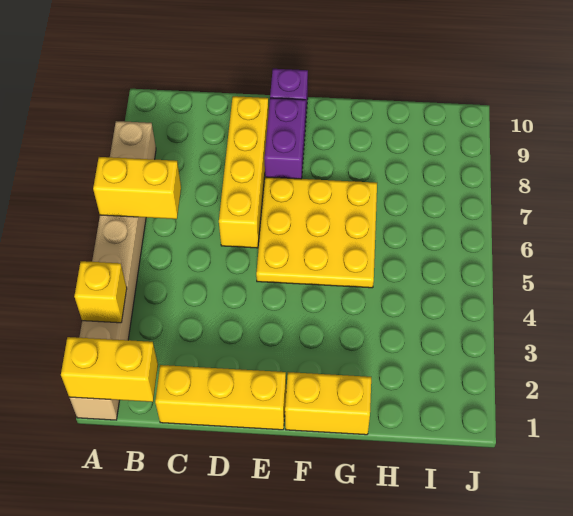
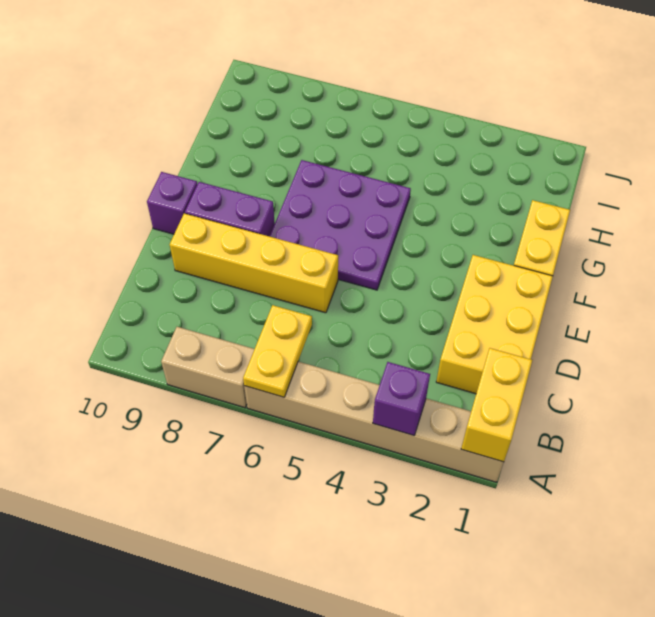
yellow brick A3 level 2 -> purple brick A3 level 2
yellow brick A6:B6 level 2 -> yellow plate A6:B6 level 2
yellow brick C1:E1 level 1 -> yellow brick C1:E2 level 1
yellow plate E5:G7 level 1 -> purple plate E5:G7 level 1

